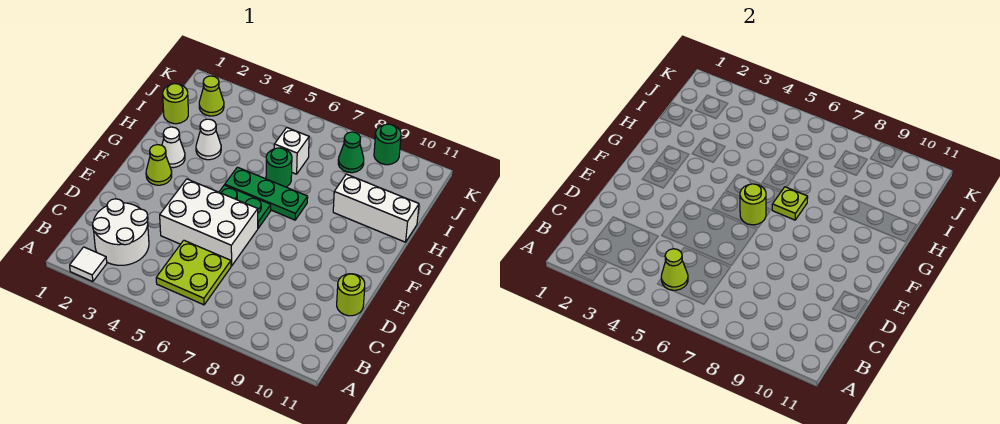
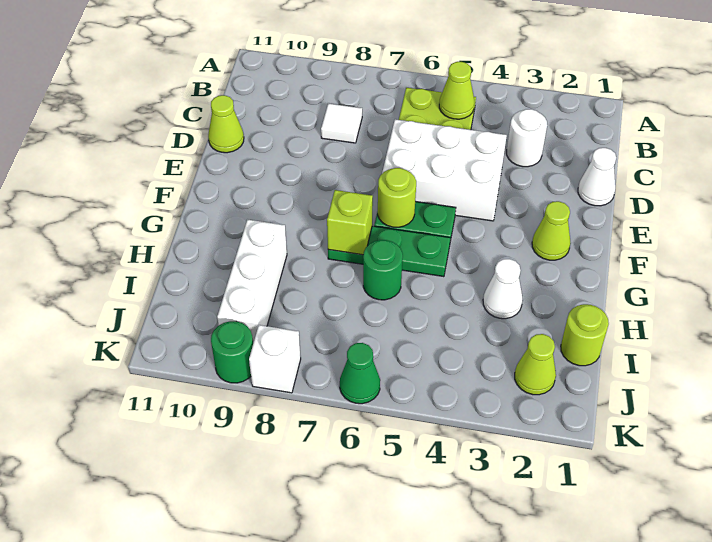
white tile A2 level 1 -> white tile C8 level 1
white round brick B2:C3 level 1 -> white round brick C3 level 1
lime round brick D11 level 1 -> lime cone D11 level 1
white cone G2 level 1 -> white cone D1 level 1
lime plate G7 level 2 -> lime brick G7 level 2
white brick H9:H11 level 1 -> white brick H9:J9 level 1
white brick I6 level 1 -> white brick K8 level 1
green cone J8 level 1 -> green cone K6 level 1

